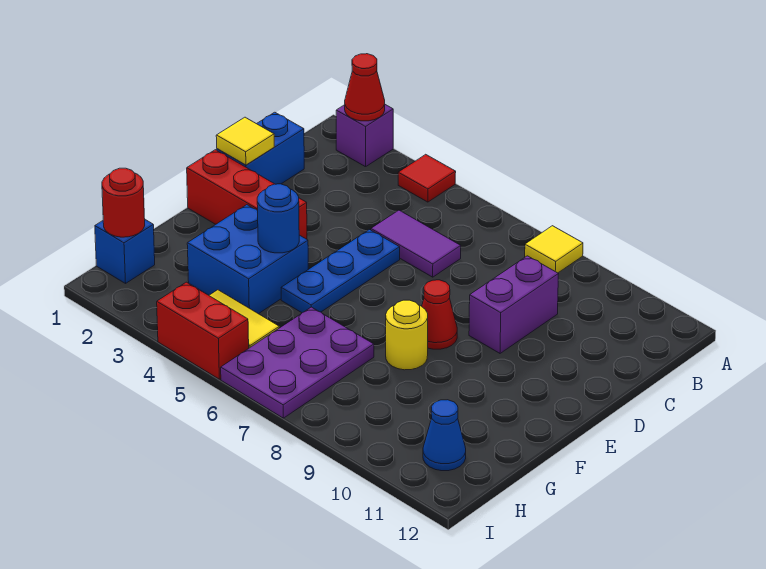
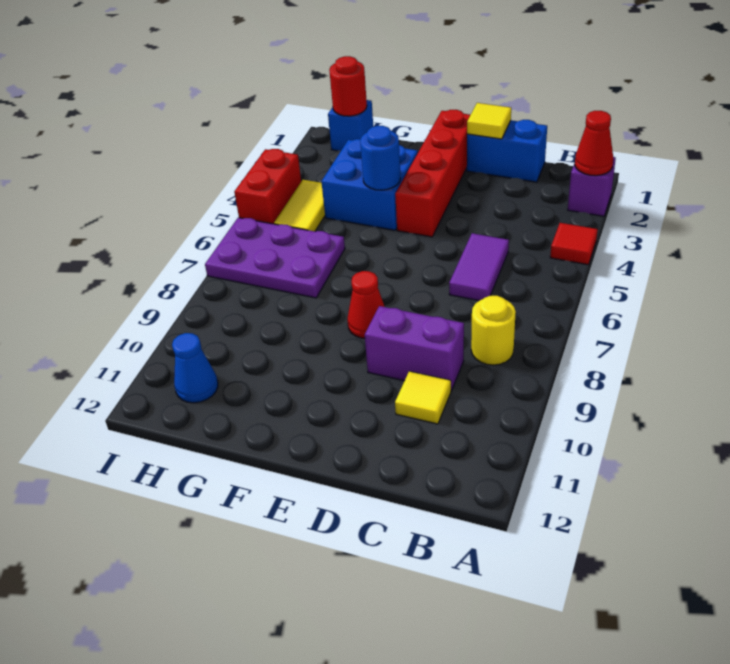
yellow tile A8 level 1 -> yellow tile C10 level 1
blue plate D5:F5 level 1 -> none
red brick E1:E3 level 1 -> red brick E1:E4 level 1
yellow round brick F8 level 1 -> yellow round brick B8 level 1

